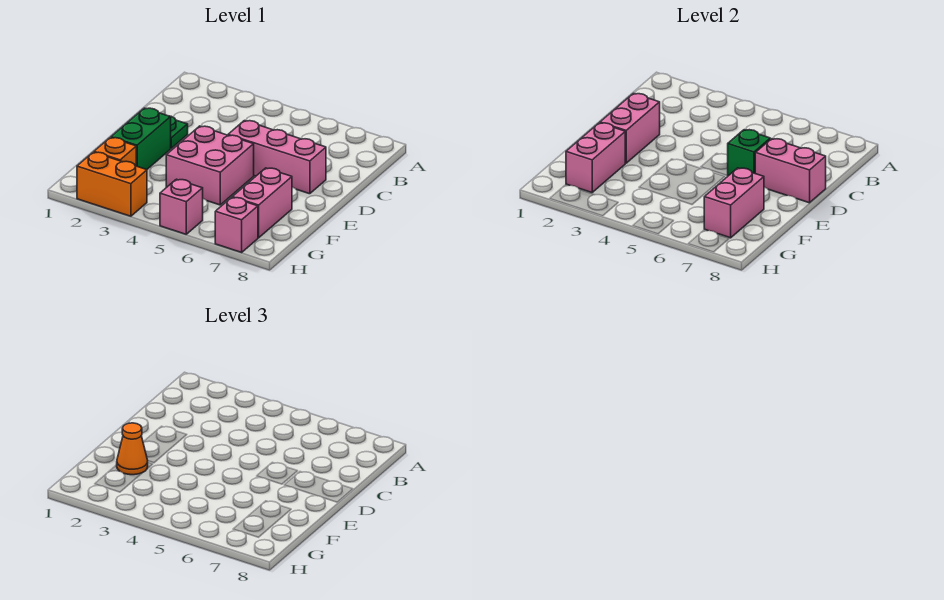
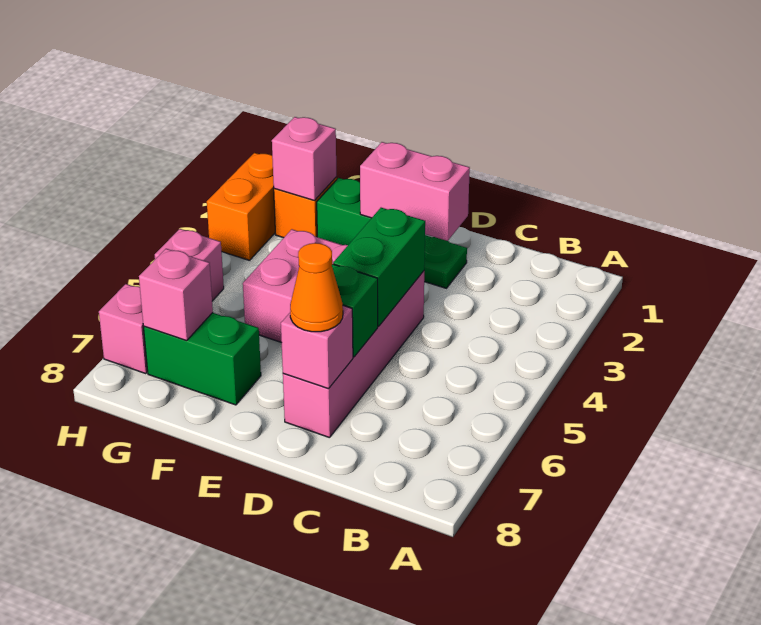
none -> green brick D4:D5 level 2
pink brick D5:D7 level 1 -> pink brick D4:D7 level 1
pink brick D7:D8 level 2 -> pink brick D7 level 2
pink brick F2:G2 level 2 -> pink brick G2 level 2
orange cone F2 level 3 -> orange cone D7 level 3
pink brick F7:G7 level 1 -> green brick F7:G7 level 1
pink brick F7:G7 level 2 -> pink brick G7 level 2

